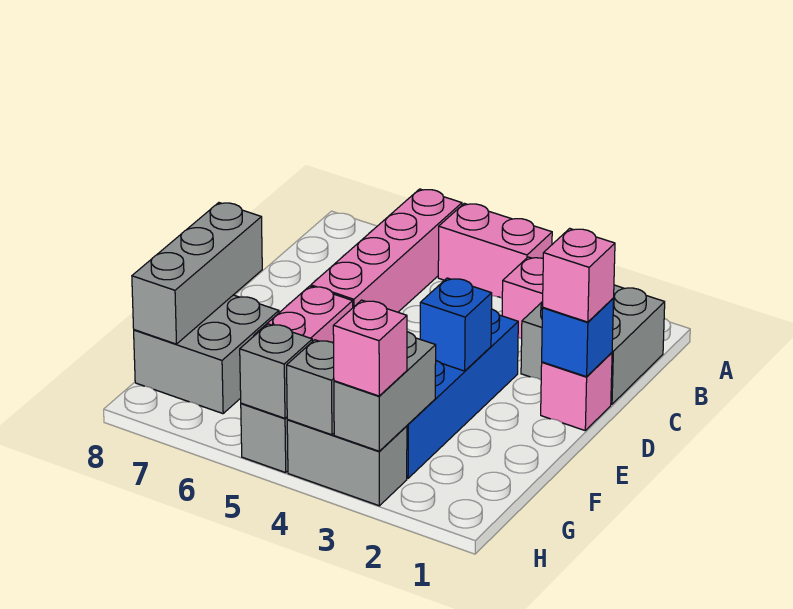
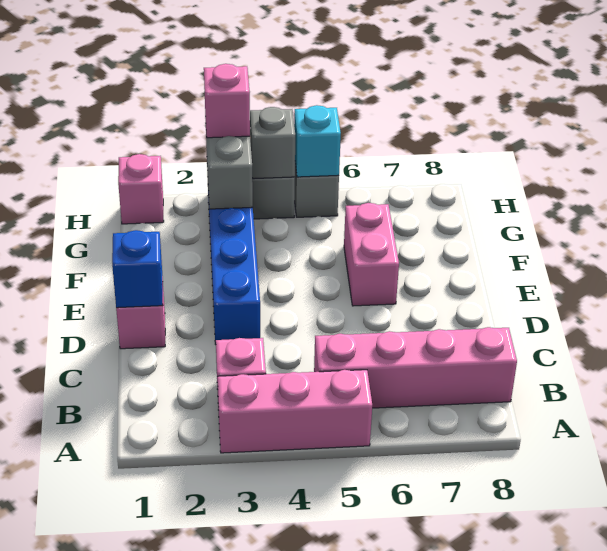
pink brick A4:A5 level 1 -> pink brick A3:A5 level 1
pink brick A6:D6 level 1 -> pink brick B5:B8 level 1
grey brick B1:C2 level 1 -> none
pink brick D1 level 3 -> pink brick H1 level 1
blue brick E3 level 2 -> none
grey brick E8:G8 level 2 -> none
grey brick F7:G8 level 1 -> none
grey brick H5 level 2 -> cyan brick H5 level 2

